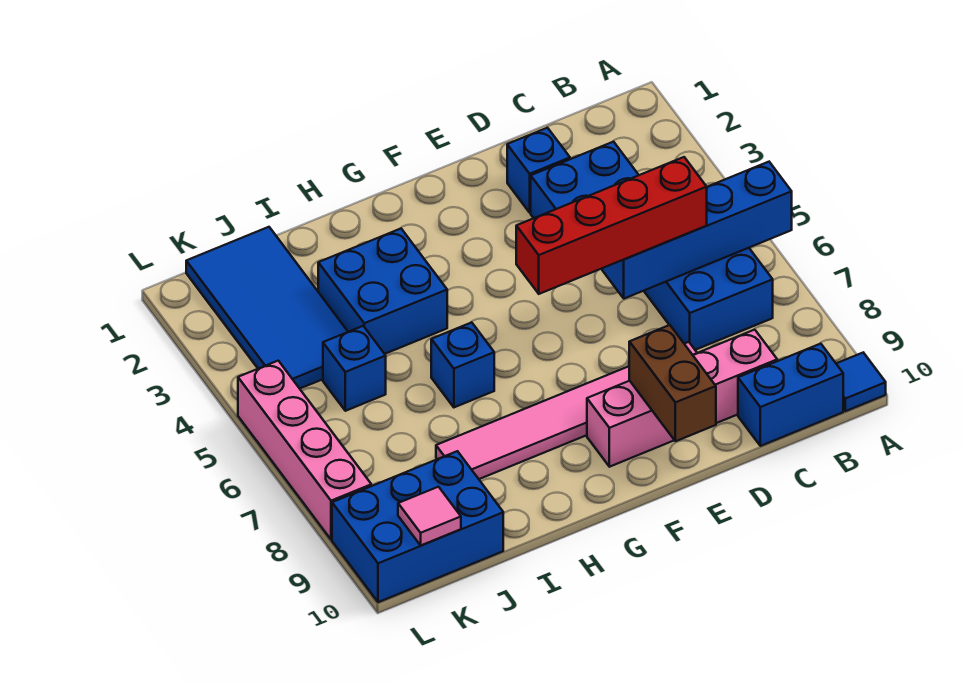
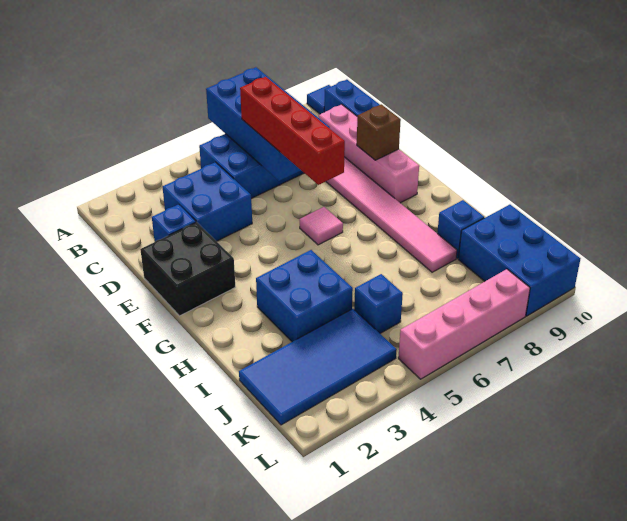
blue brick A6:D6 level 2 -> blue brick A6:D7 level 2
none -> black brick E1:F2 level 1
brown brick E9:E10 level 2 -> brown brick E9 level 2
blue brick H6 level 1 -> blue brick I9 level 1
pink tile K10 level 2 -> pink tile F6 level 1

